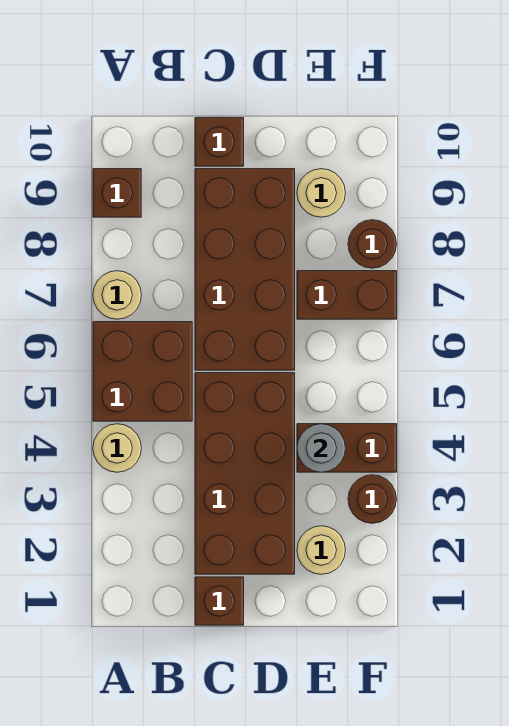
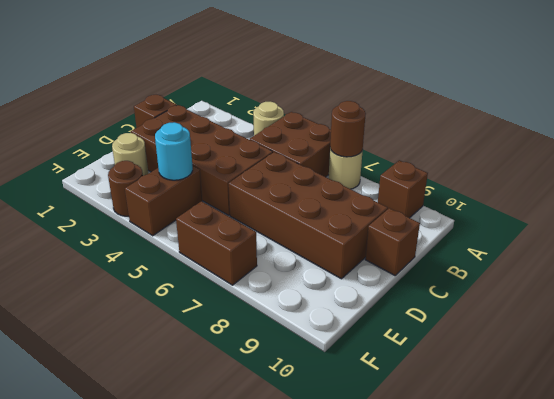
grey round brick E4 level 2 -> cyan round brick E4 level 2
brown brick E7:F7 level 1 -> brown brick F6:F7 level 1
tan round brick E9 level 1 -> none
brown round brick F8 level 1 -> brown round brick A7 level 2

